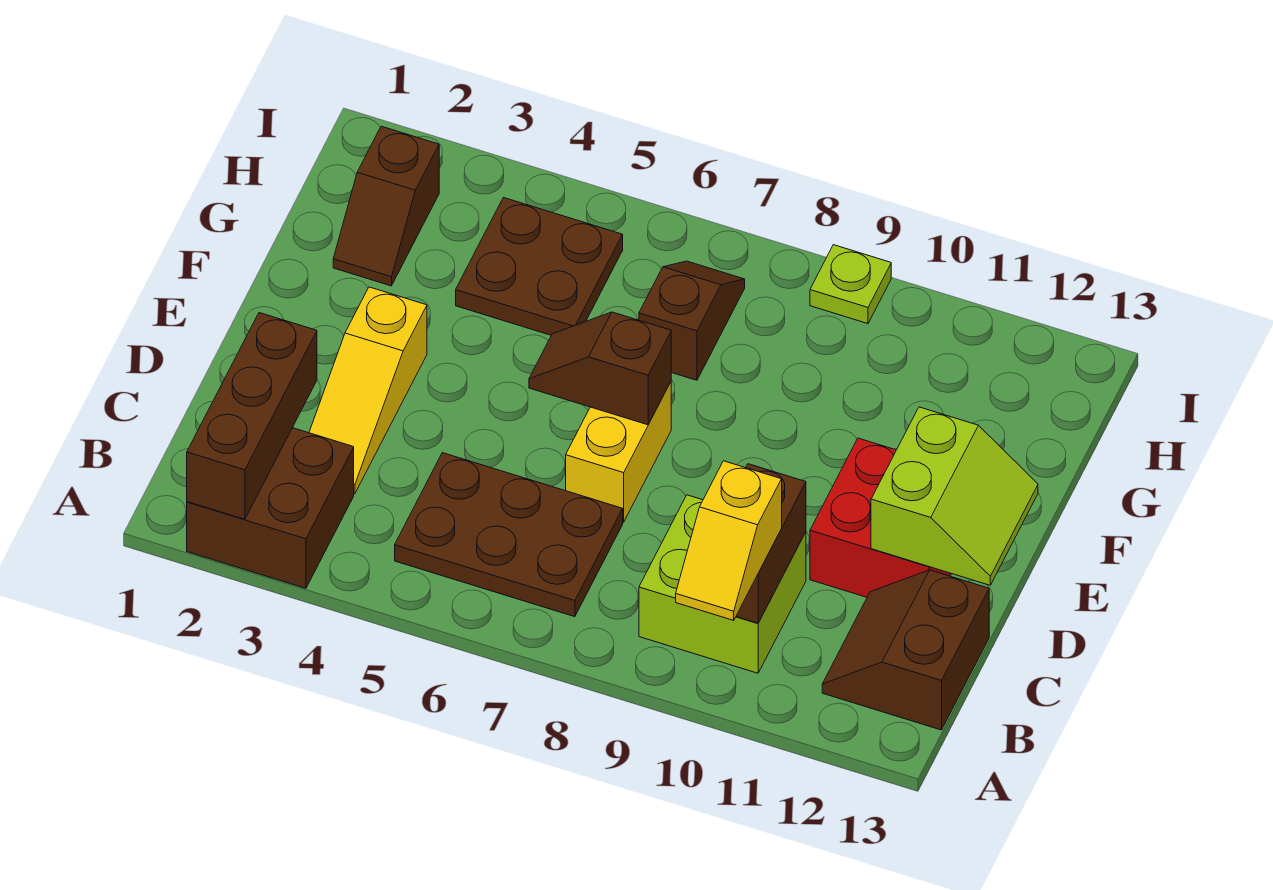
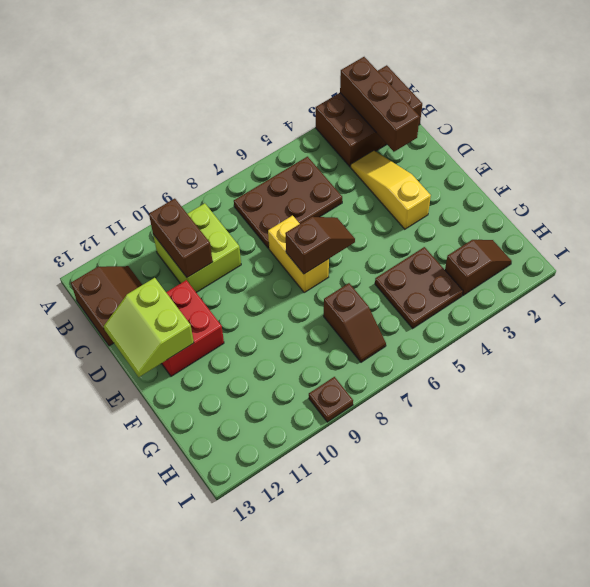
brown brick A2:B3 level 1 -> brown brick A1:B3 level 1
yellow slope A10:B10 level 3 top B -> none
brown slope G2:H2 level 1 top H -> brown slope H2:H3 level 1 top 3
lime plate I9 level 1 -> brown plate I9 level 1

